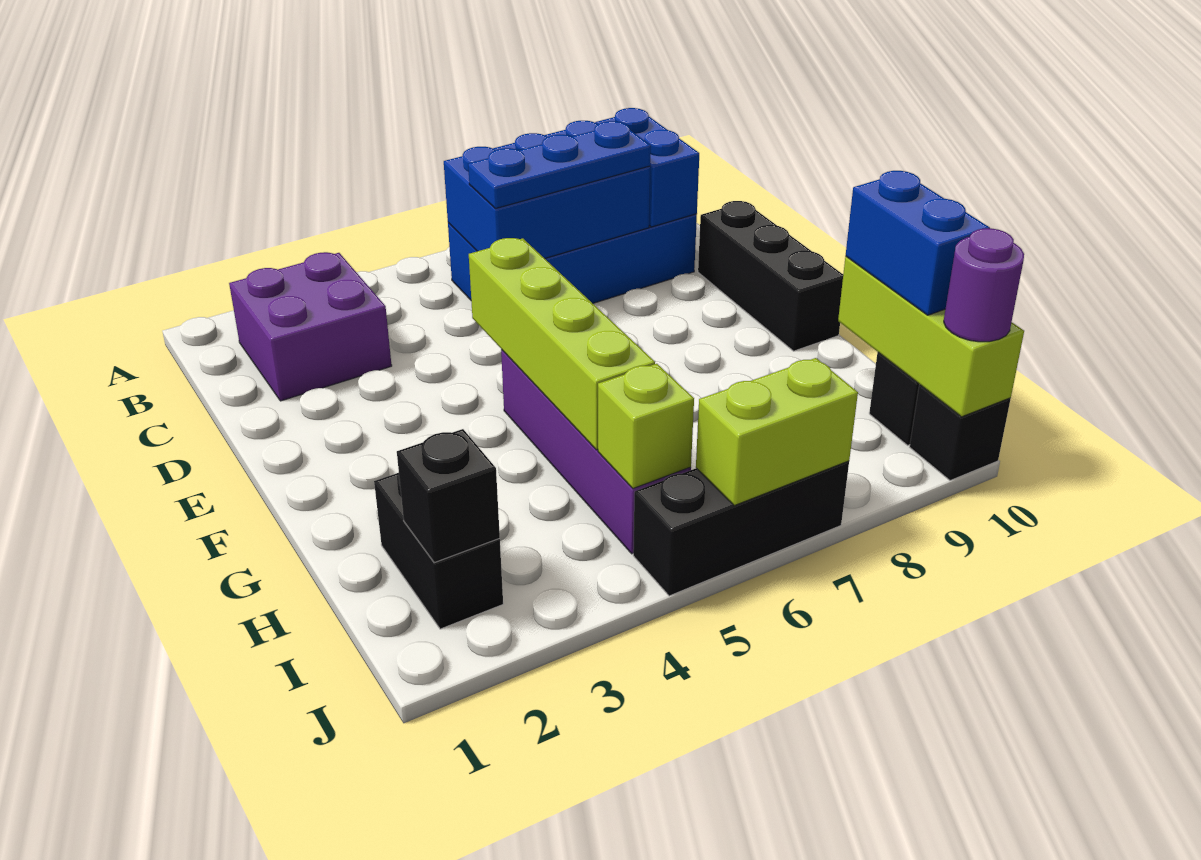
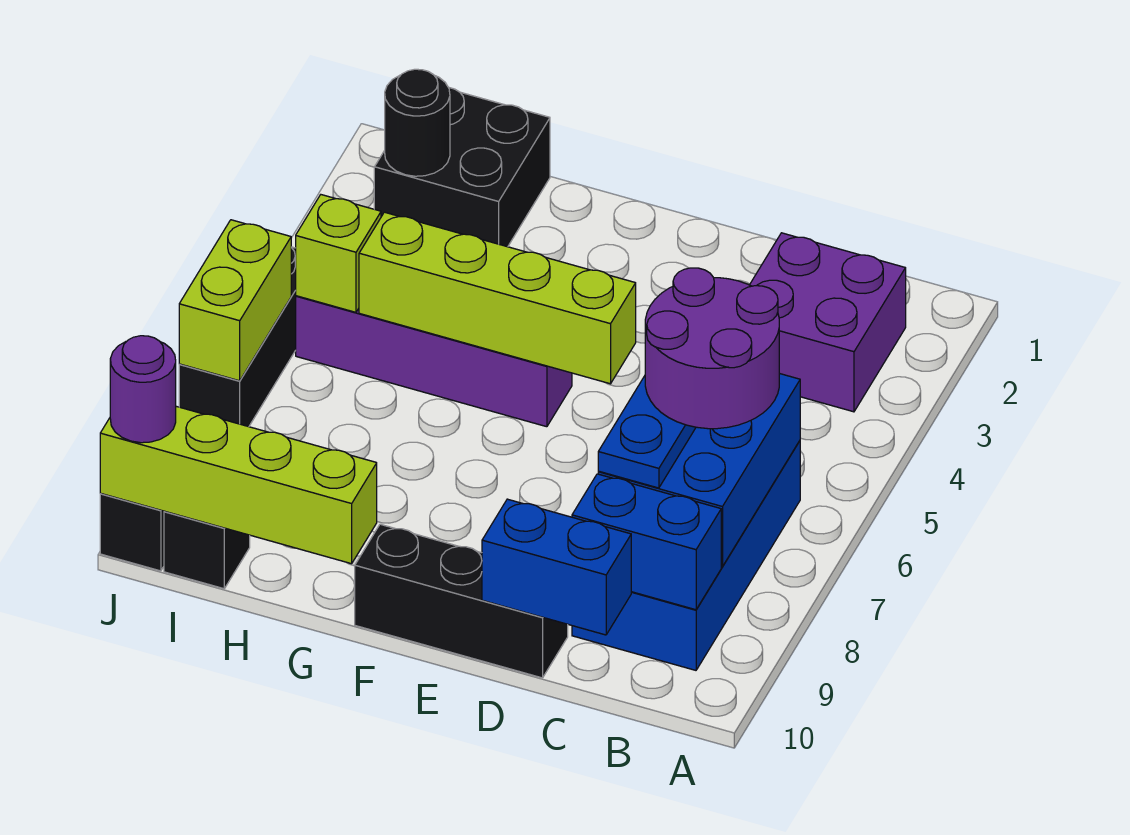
none -> purple round brick B6:C7 level 4
black brick H2:I2 level 1 -> black brick H1:I2 level 1
lime brick H10:J10 level 2 -> lime brick G10:J10 level 2
blue brick H10:I10 level 3 -> blue brick C10:D10 level 2
black brick I2 level 2 -> black round brick I2 level 2

